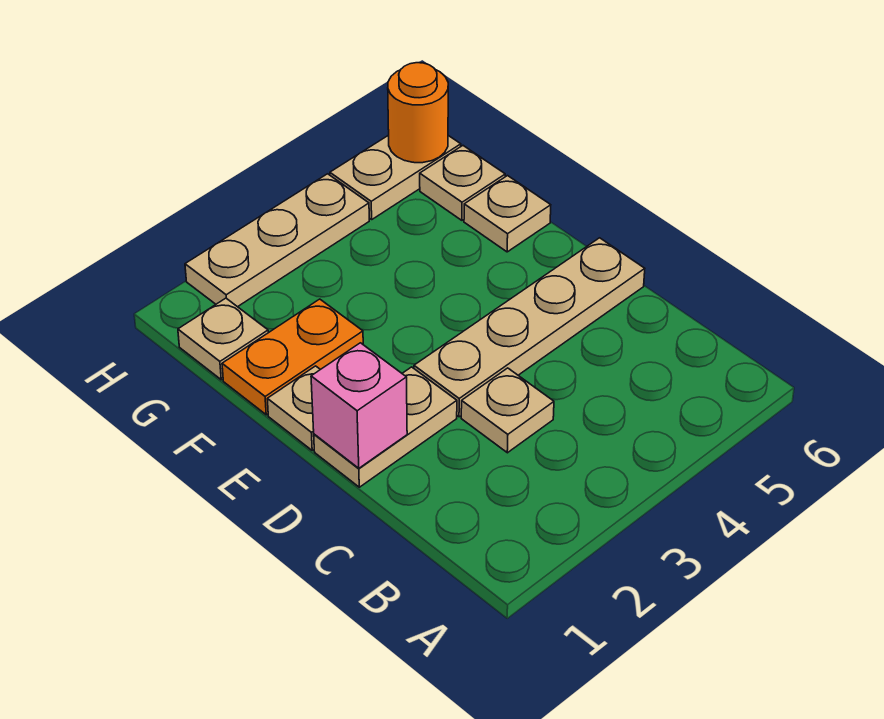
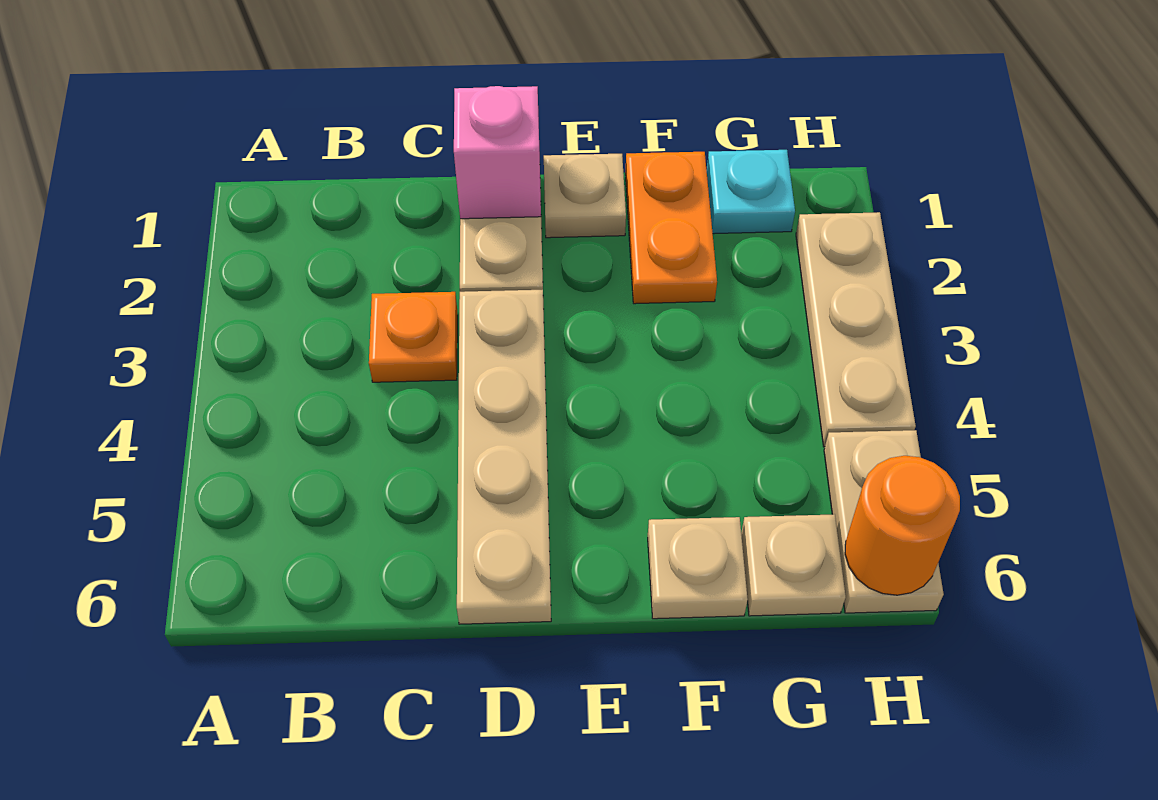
tan plate C3 level 1 -> orange plate C3 level 1
tan plate G1 level 1 -> cyan plate G1 level 1

